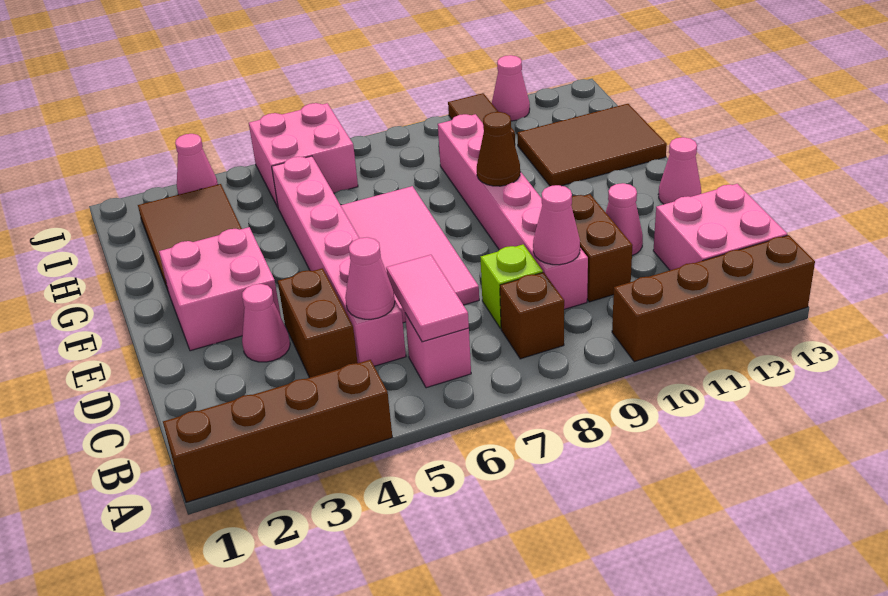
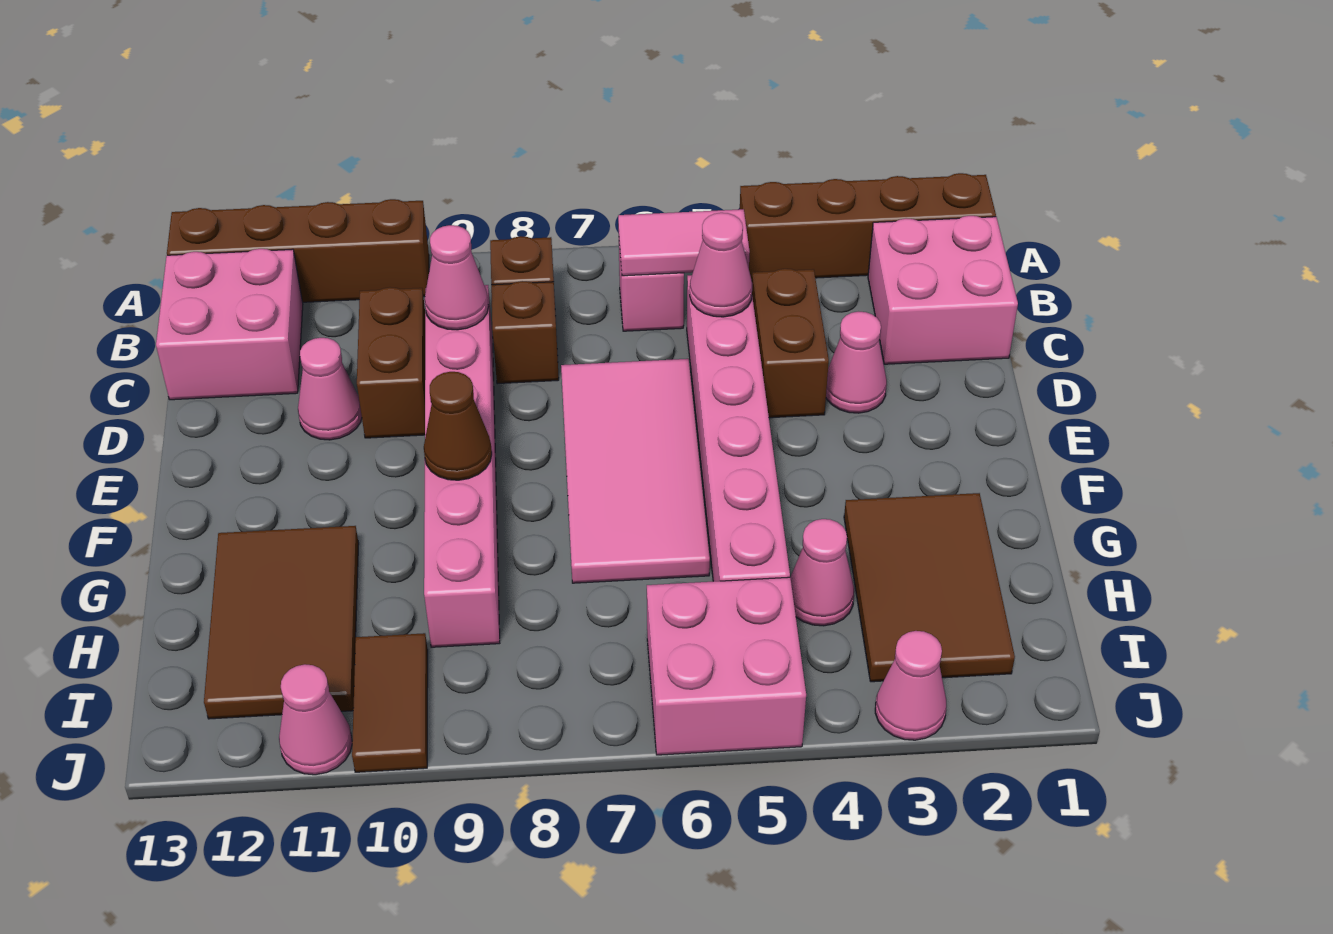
pink tile B6:C6 level 2 -> pink tile B5:B6 level 2
lime brick C8 level 1 -> brown brick C8 level 1
pink brick E2:F3 level 1 -> pink brick B1:C2 level 1
pink cone E13 level 1 -> pink cone H4 level 1
brown tile G11:H13 level 1 -> brown tile G11:I12 level 1

